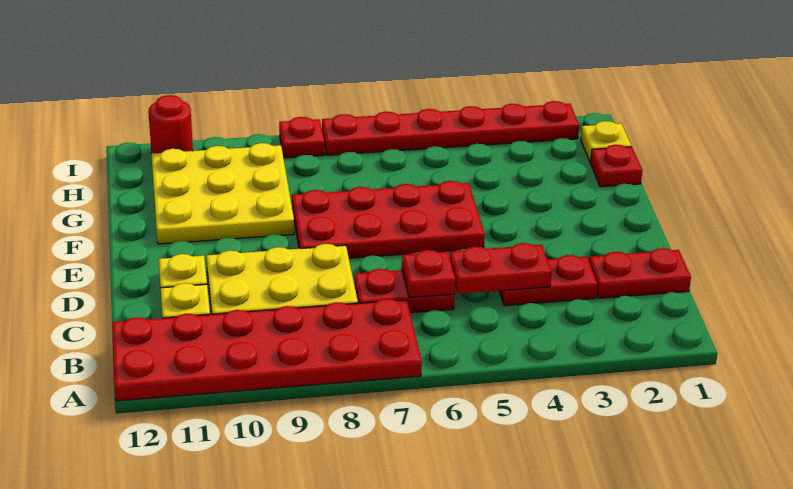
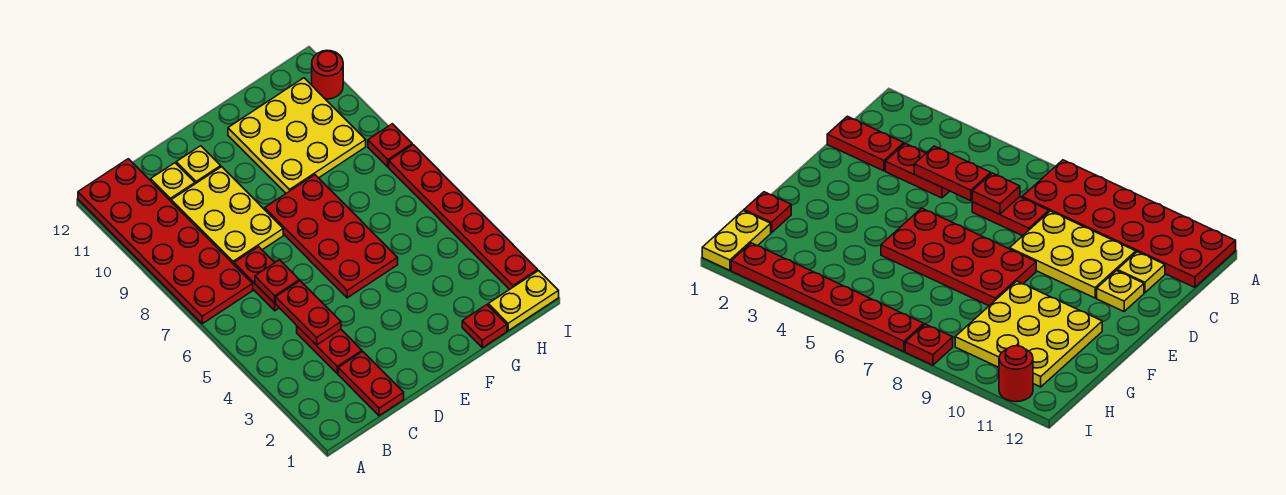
yellow plate H1 level 1 -> yellow plate H1:I1 level 1

